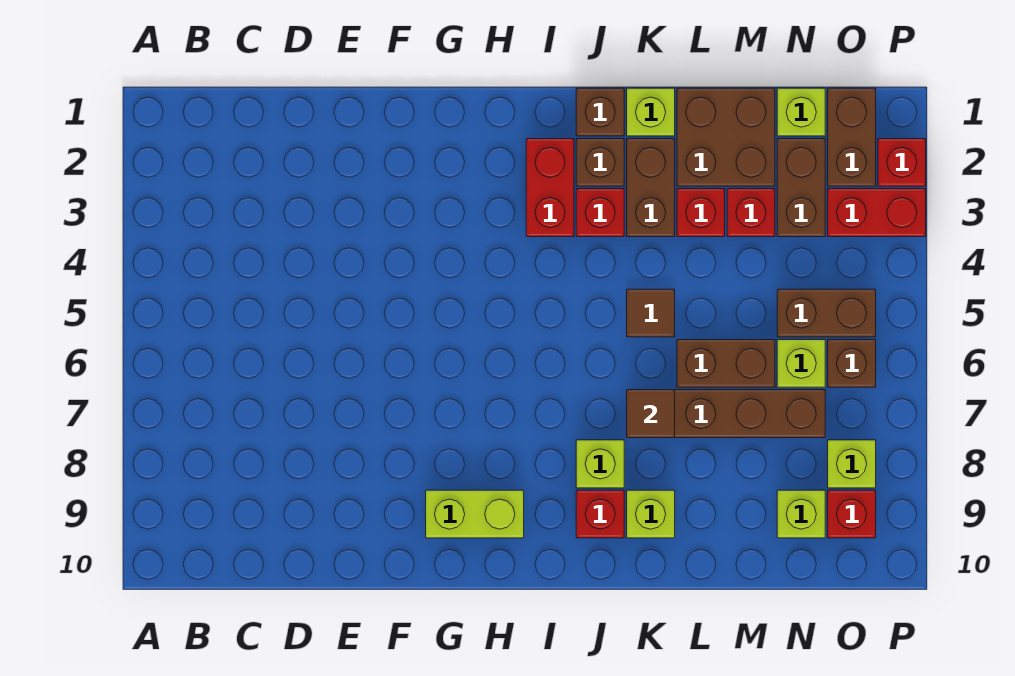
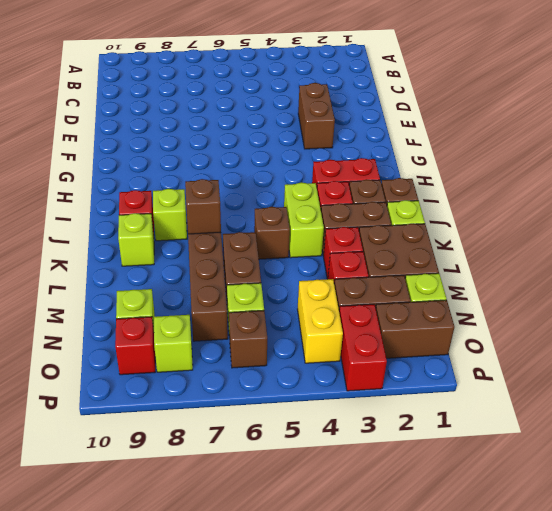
lime brick G9:H9 level 1 -> lime brick J4:K4 level 1
brown tile K5 level 1 -> brown brick K5 level 1
brown tile K7 level 2 -> brown brick K7 level 2
none -> yellow brick N4:O4 level 1
brown brick N5:O5 level 1 -> brown brick E3:F3 level 1
red brick P2 level 1 -> none

